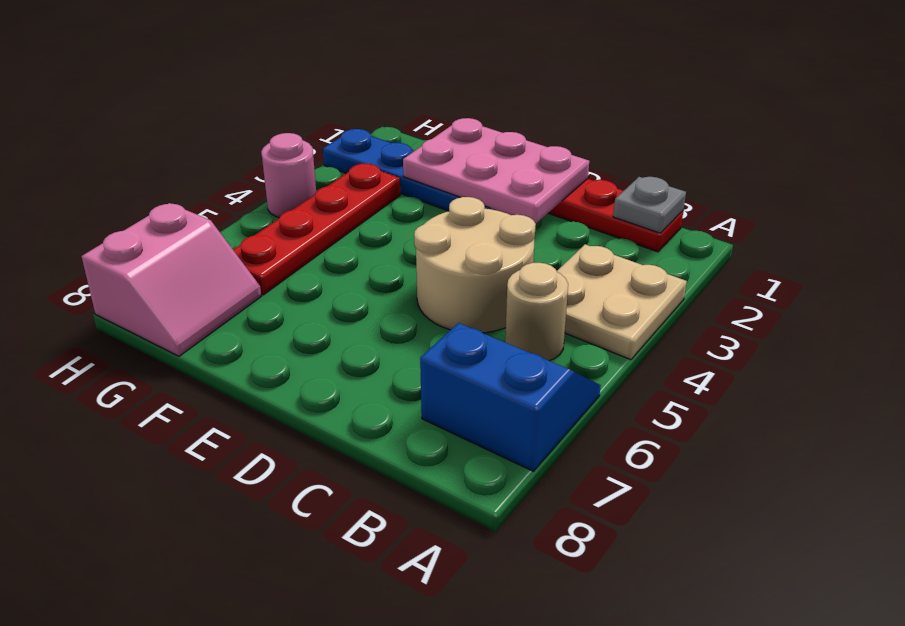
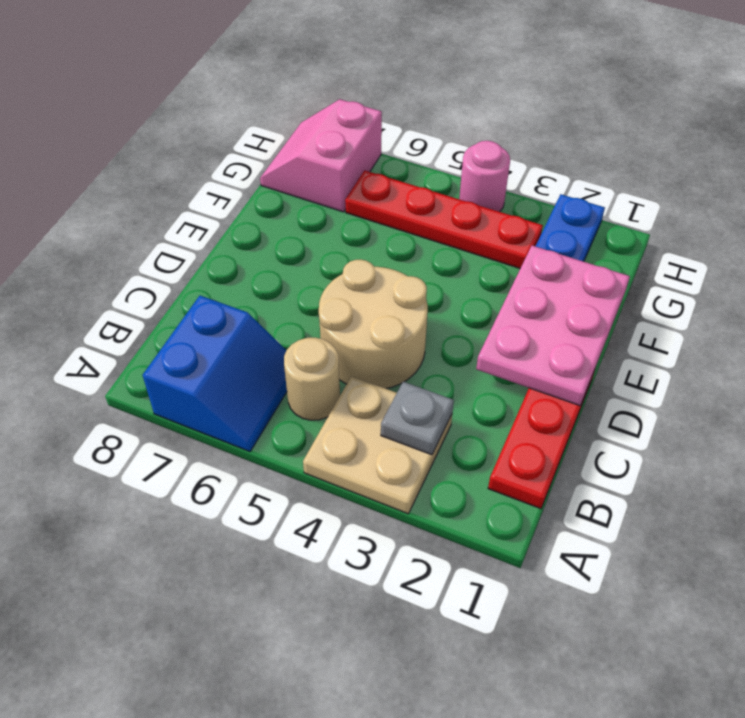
grey plate B1 level 2 -> grey plate B3 level 2
pink slope G7:H8 level 1 top H -> pink slope G7:H8 level 1 top 7

